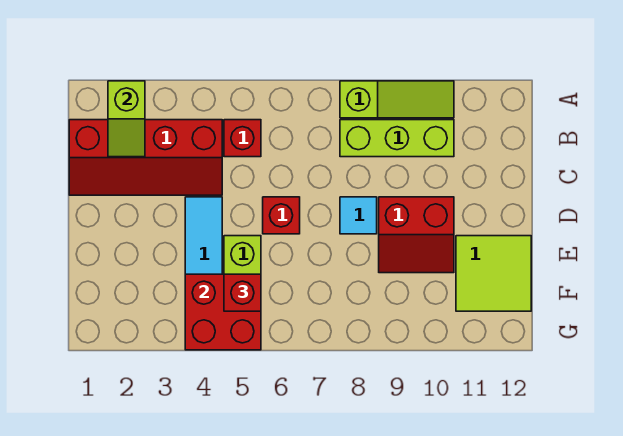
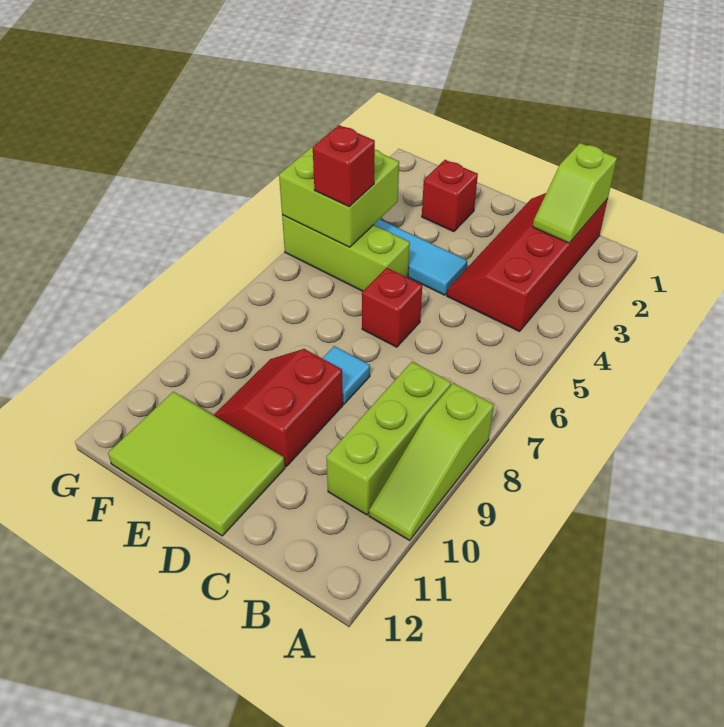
lime slope A2:B2 level 2 top A -> lime slope B1:B2 level 2 top 1
red brick B5 level 1 -> red brick E2 level 1
lime tile E11:F12 level 1 -> lime tile D11:F12 level 1
red brick F4:G5 level 2 -> lime brick F4:G5 level 2

